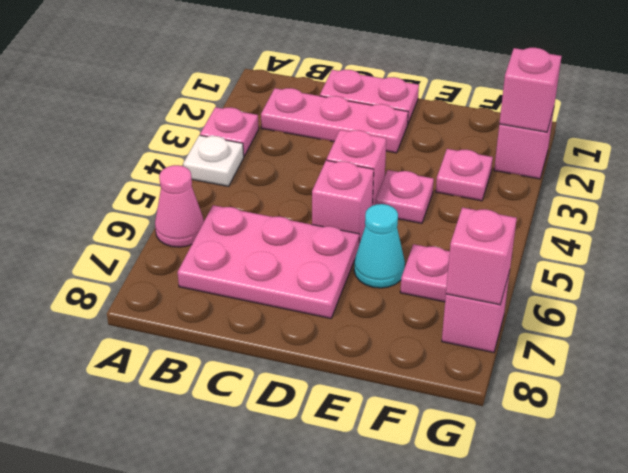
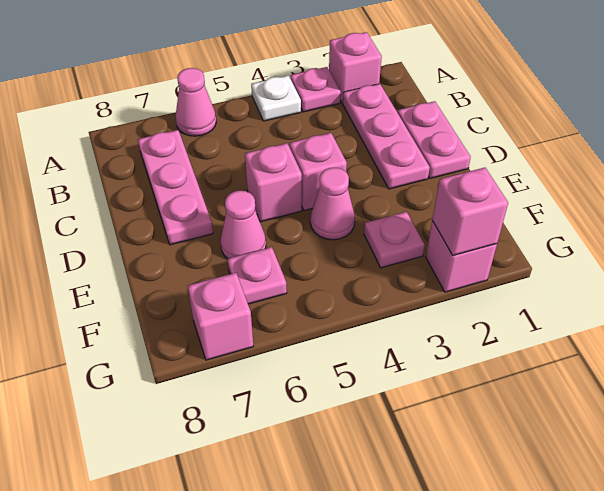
pink plate B6:D7 level 1 -> pink plate B7:D7 level 1
pink plate E4 level 1 -> pink cone E4 level 1
cyan cone E6 level 1 -> pink cone E6 level 1
pink brick G7 level 2 -> pink brick A2 level 1

